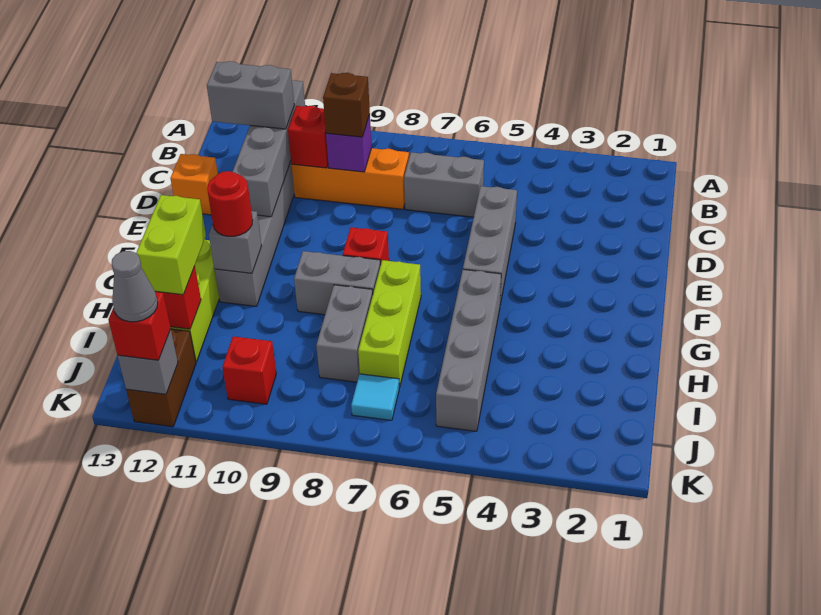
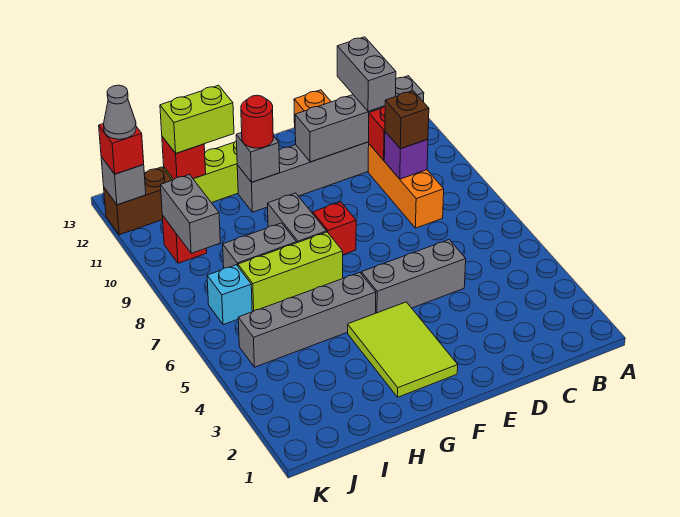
grey brick C6:C7 level 1 -> grey brick J9:J10 level 2
none -> lime tile F2:G4 level 1
cyan tile J7 level 1 -> cyan brick J7 level 1

